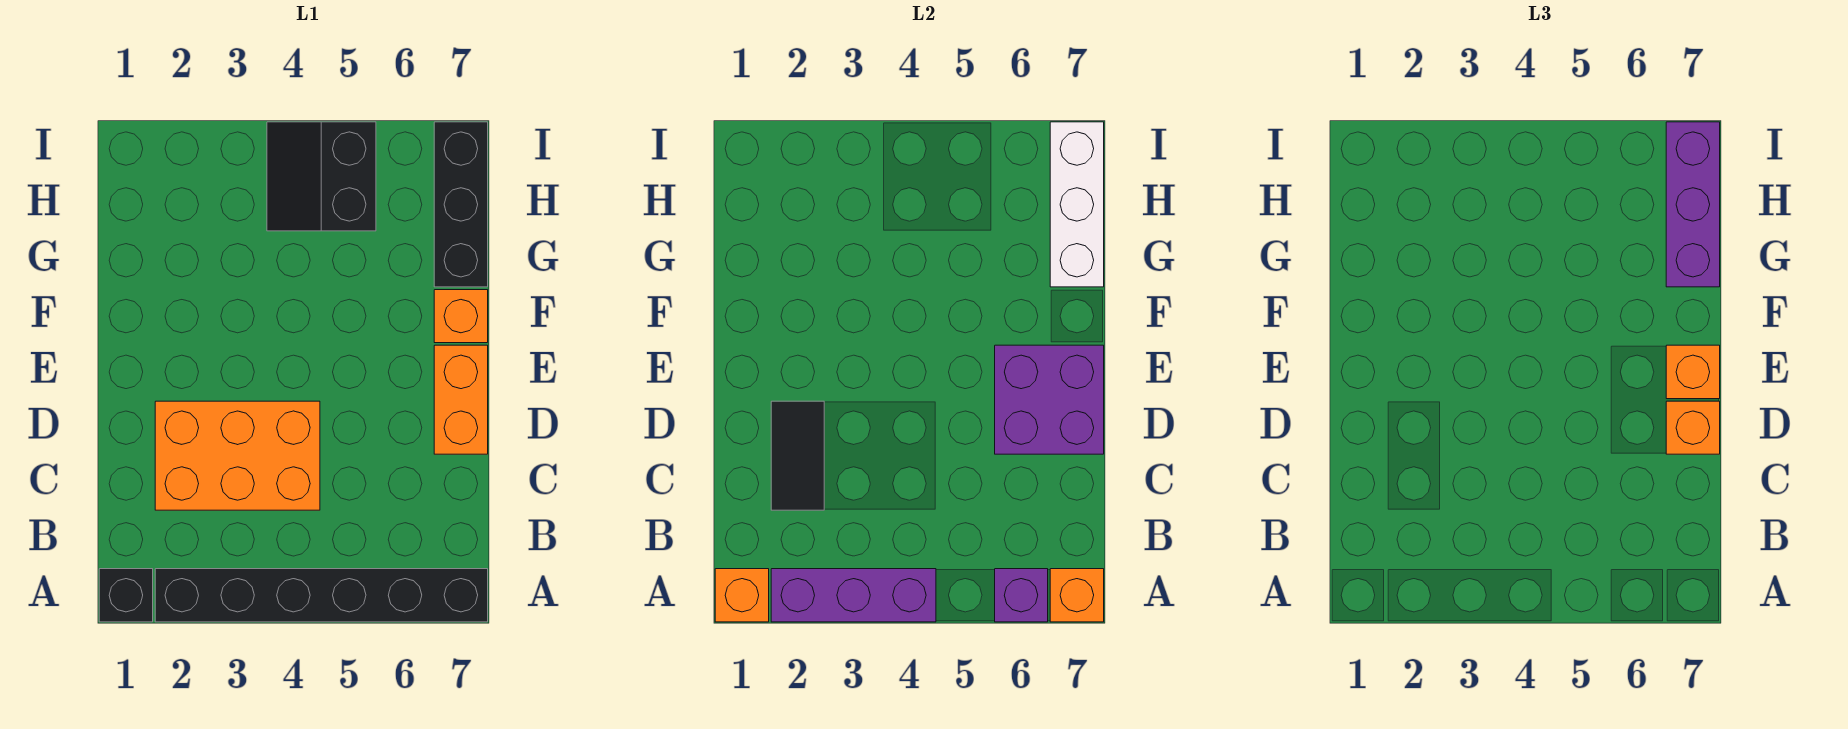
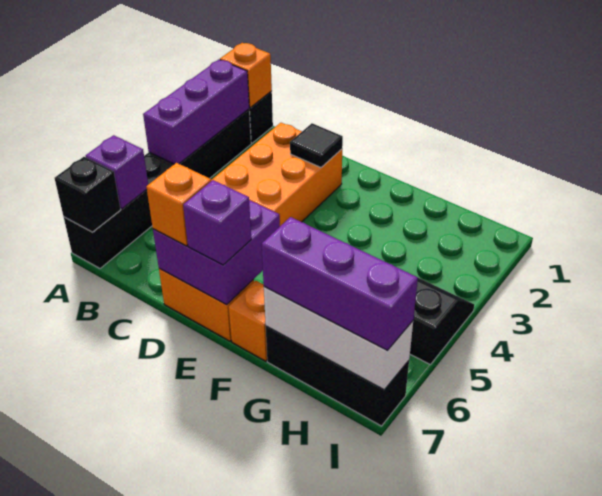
orange brick A7 level 2 -> black brick A7 level 2
black tile C2:D2 level 2 -> black tile D2 level 2
orange brick E7 level 3 -> purple brick E7 level 3

